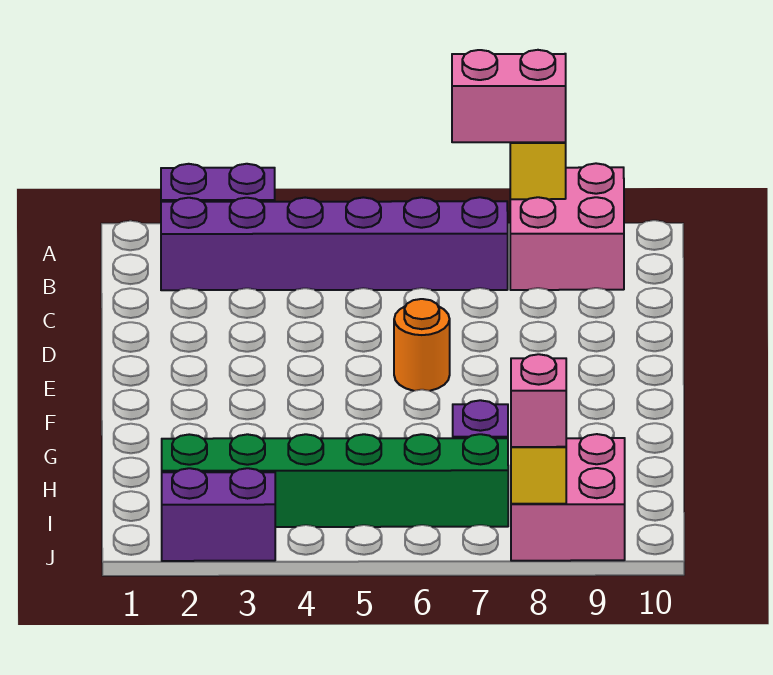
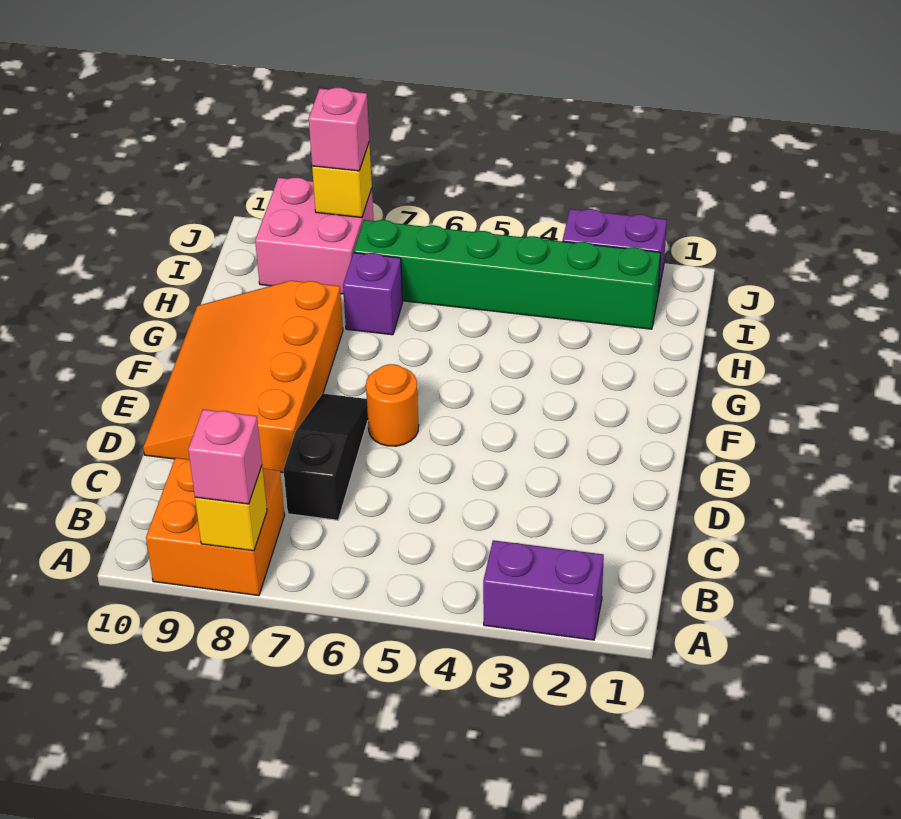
pink brick A7:A8 level 3 -> pink brick A8 level 3
pink brick A8:B9 level 1 -> orange brick A8:B9 level 1
purple brick B2:B7 level 1 -> none
none -> black slope C7:E7 level 1 top C
none -> orange slope D8:G10 level 1 top 8

